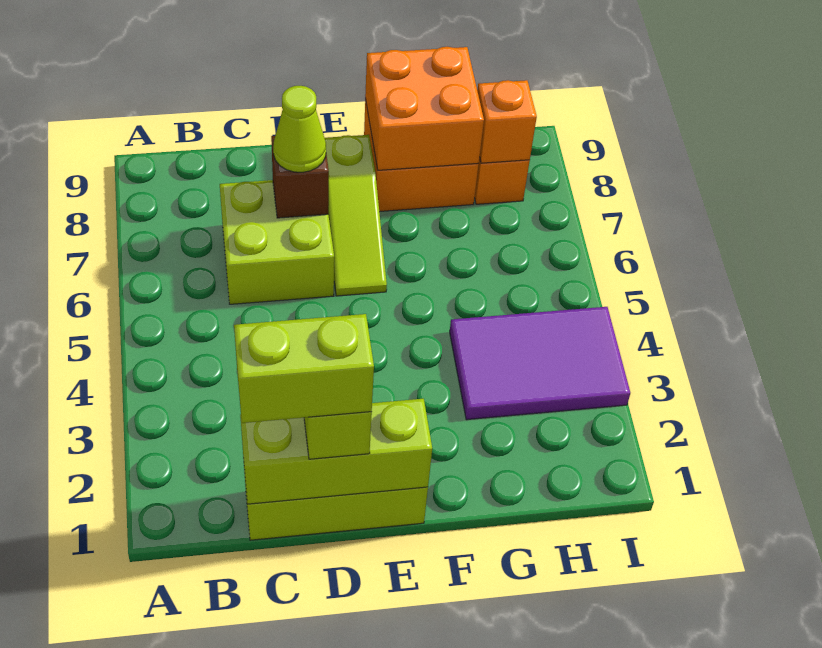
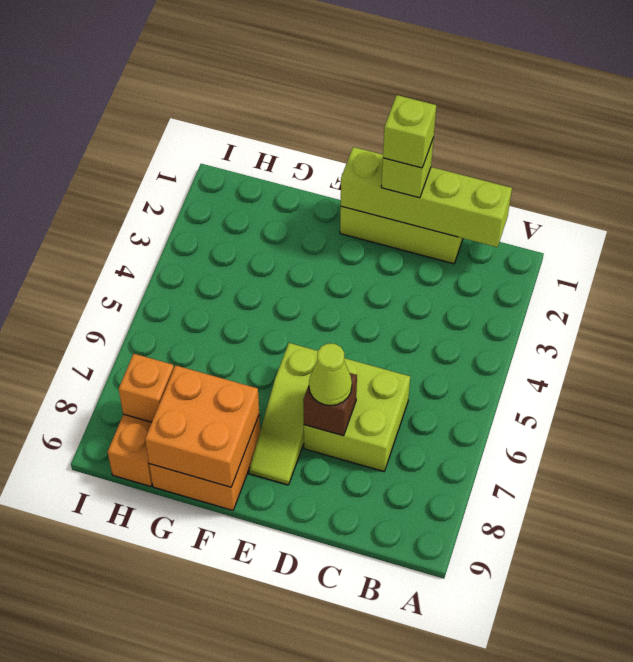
lime brick C1:E1 level 2 -> lime brick B1:E1 level 2
lime brick C1:D1 level 4 -> lime brick D1 level 4
lime slope E6:E8 level 1 top 8 -> lime slope E6:E8 level 1 top 6
purple tile G3:I4 level 1 -> none

